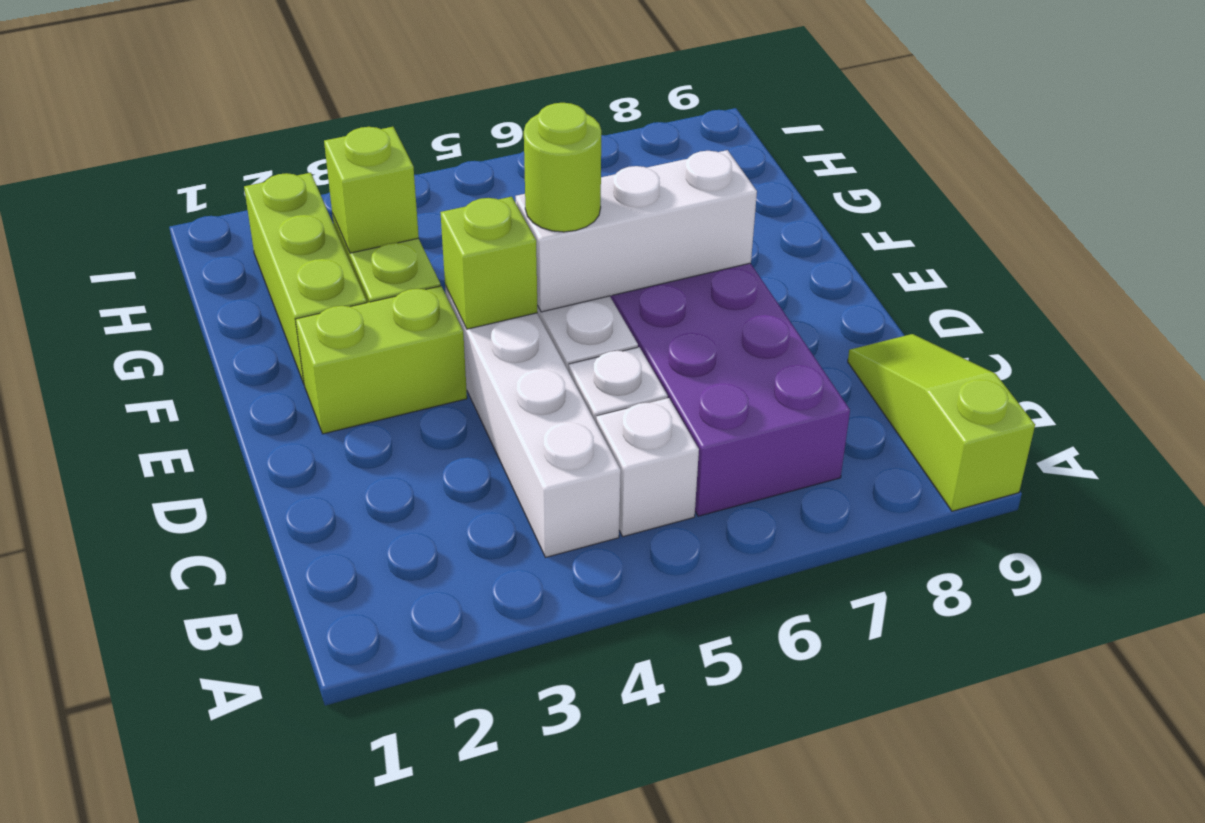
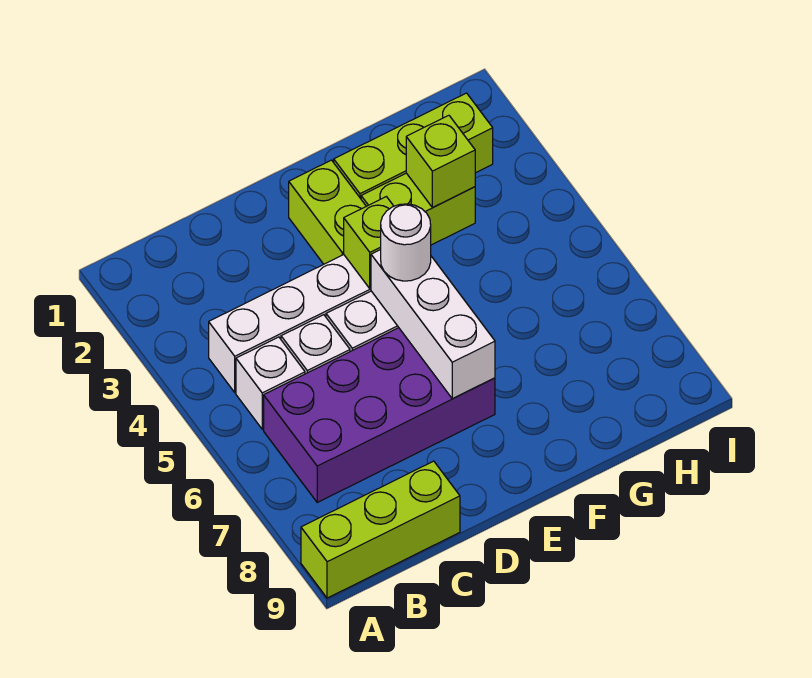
lime slope A9:C9 level 1 top A -> lime brick A9:C9 level 1
lime round brick E5 level 3 -> white round brick E5 level 3

